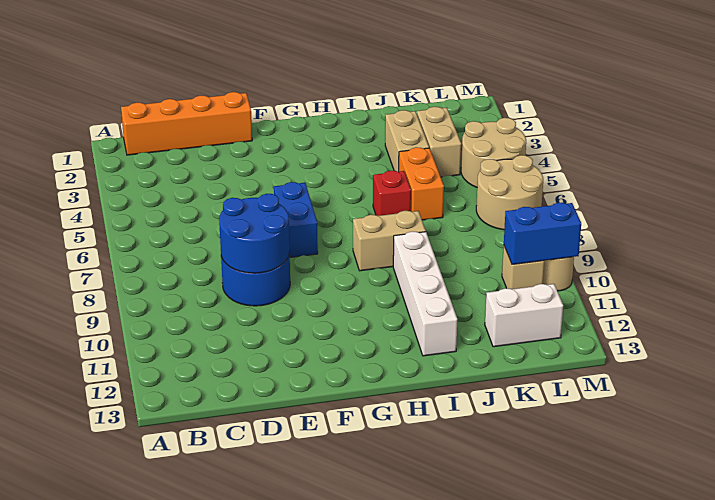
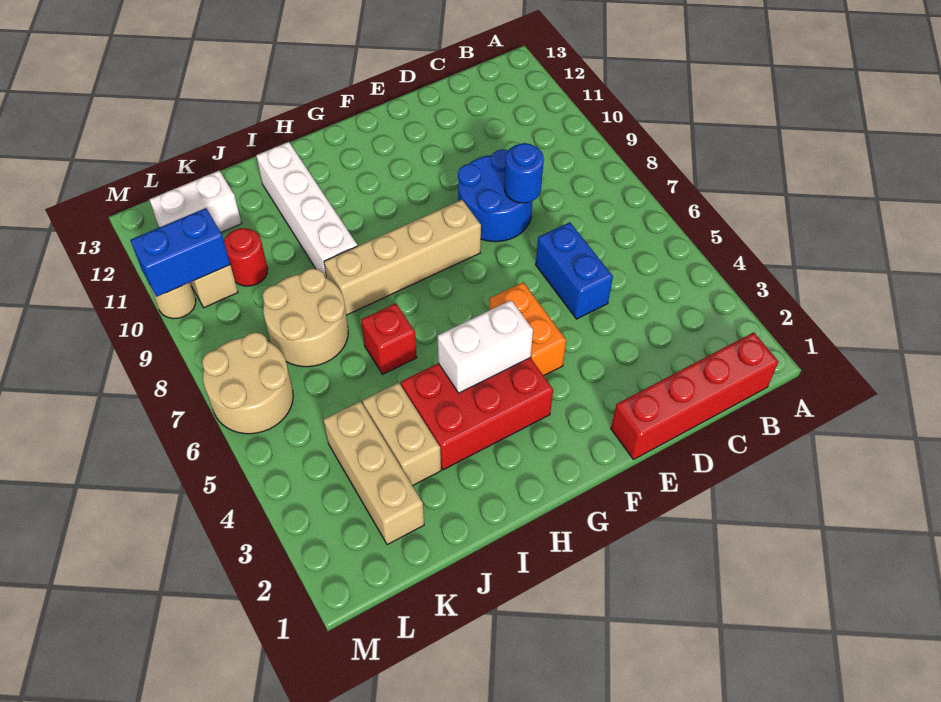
orange brick B1:E1 level 1 -> red brick B1:E1 level 1
blue round brick D8:E9 level 2 -> blue round brick D8 level 2
blue brick F6:F7 level 1 -> blue brick D5:D6 level 1
none -> red brick G3:I4 level 1
none -> white brick G4:H4 level 2
tan brick H8:I8 level 1 -> tan brick F8:I8 level 1
orange brick J5:J6 level 1 -> orange brick F4:F5 level 1
tan brick K3:K4 level 1 -> tan brick K2:K4 level 1
none -> red round brick K10 level 1
tan round brick L4:M5 level 1 -> tan round brick J7:K8 level 1

